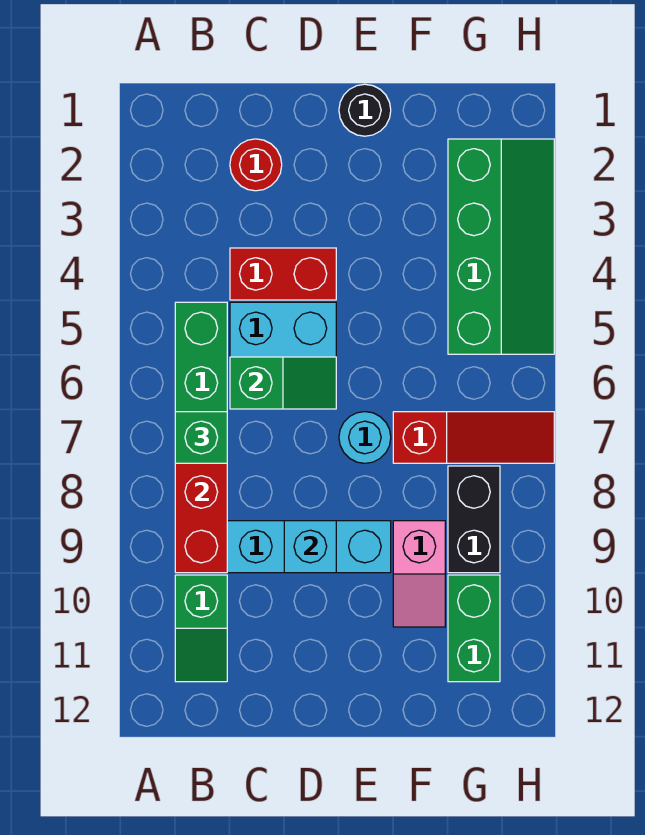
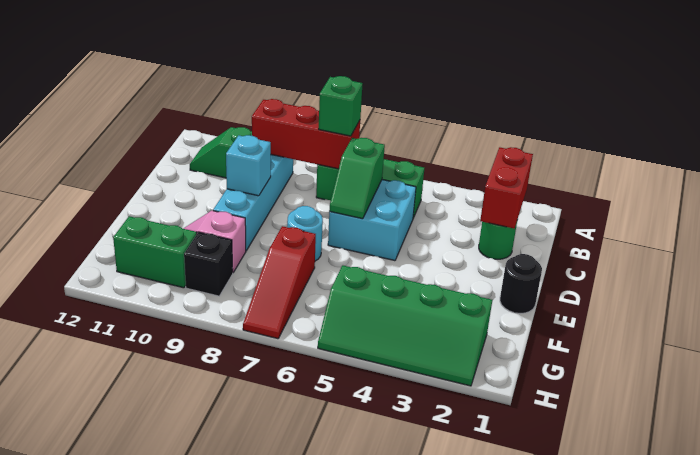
red round brick C2 level 1 -> green round brick C2 level 1
red brick C4:D4 level 1 -> red brick B2:C2 level 2
black brick G8:G9 level 1 -> black brick G9 level 1

